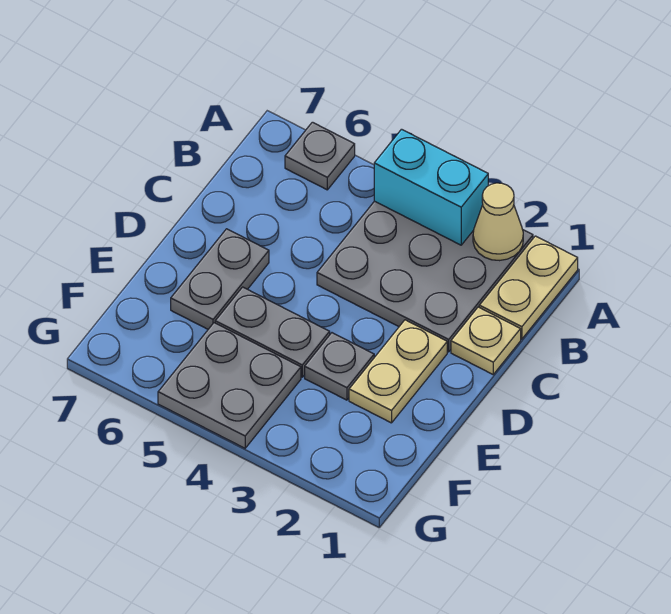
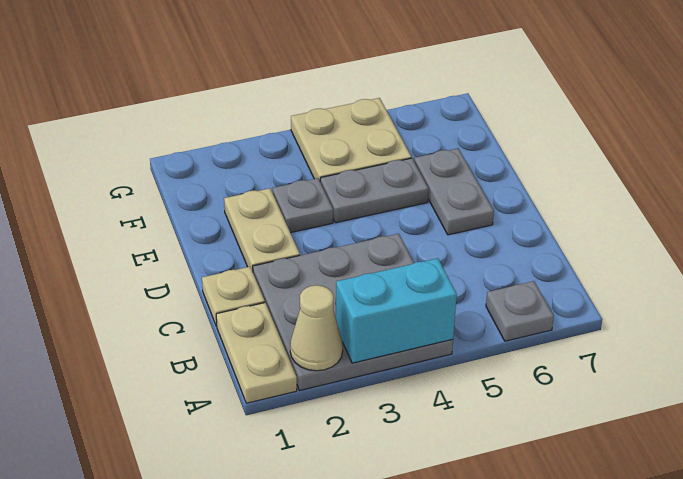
grey plate F4:G5 level 1 -> tan plate F4:G5 level 1

